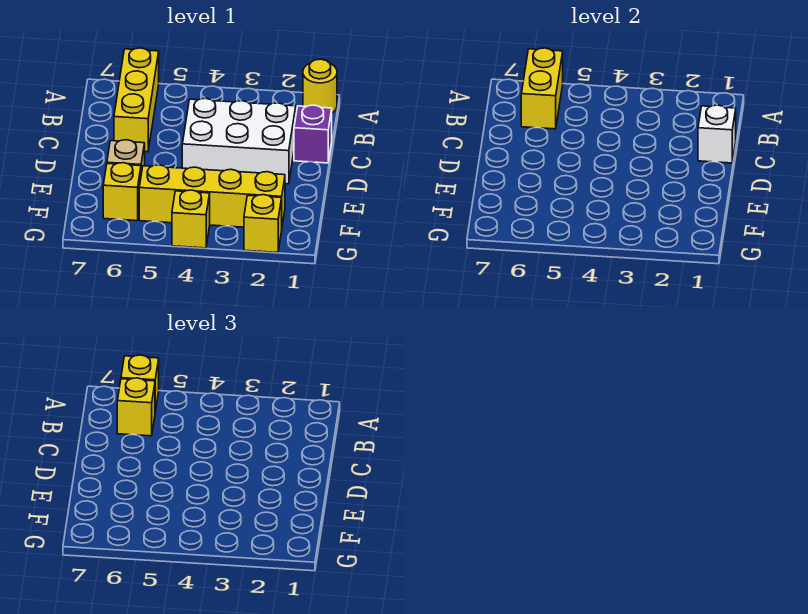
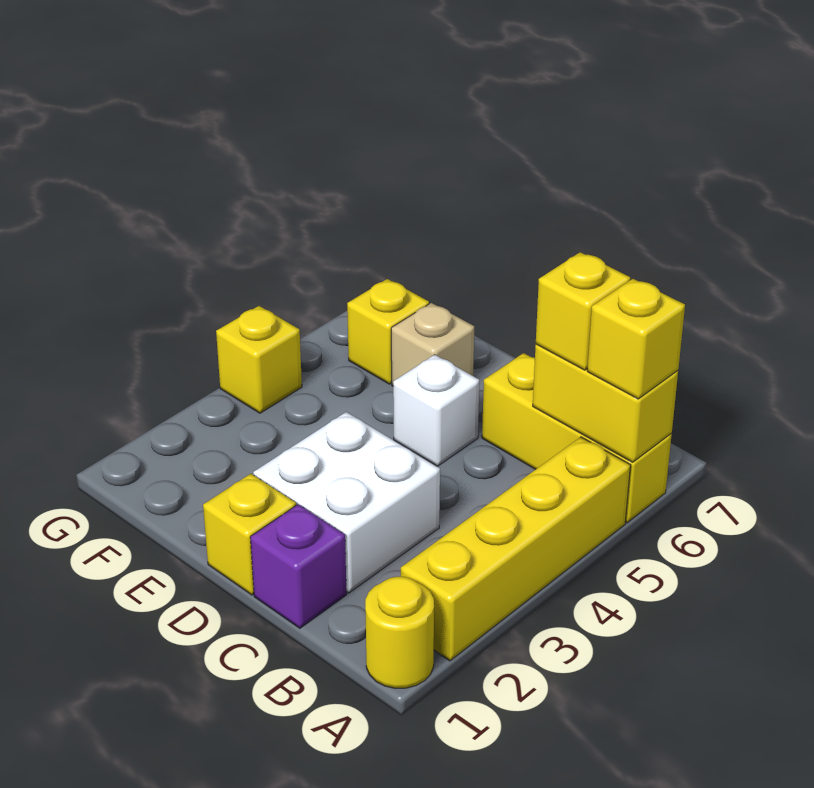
white brick C1 level 2 -> white brick D5 level 1
white brick C2:D4 level 1 -> white brick C2:D3 level 1
yellow brick F2:F5 level 1 -> yellow brick A2:A5 level 1
yellow brick G2 level 1 -> yellow brick D1 level 1

